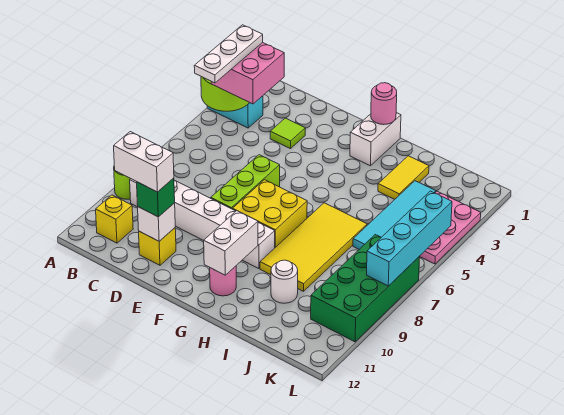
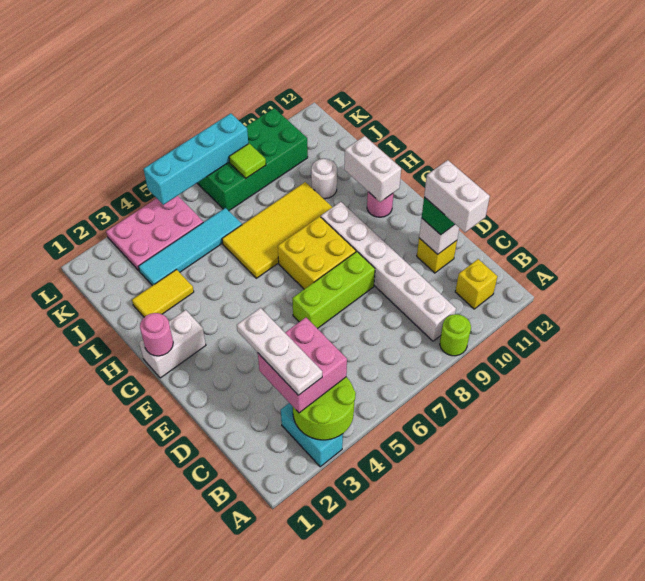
white plate B3:B5 level 4 -> white plate B3:D3 level 4
lime tile D3 level 1 -> lime tile K8 level 2
white brick G10:G11 level 2 -> white brick G11:H11 level 2

